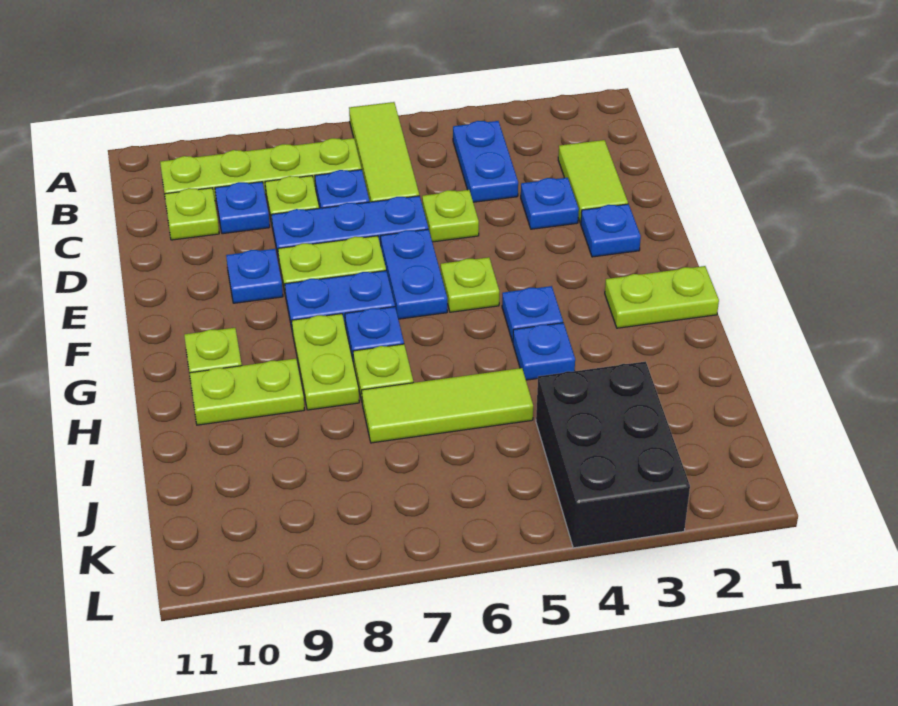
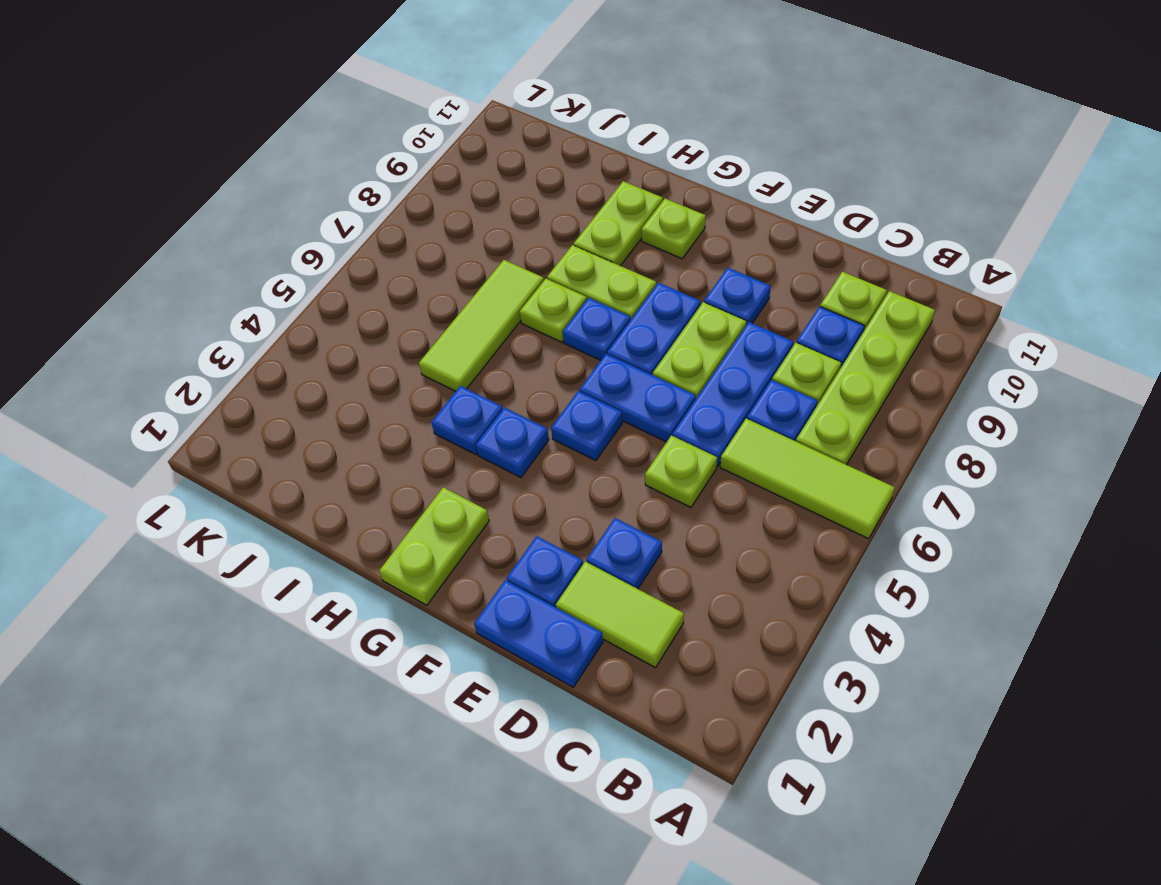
blue plate B4:C4 level 1 -> blue plate D1:E1 level 1
lime plate F5 level 1 -> blue plate F5 level 1
black brick J3:L4 level 1 -> none

